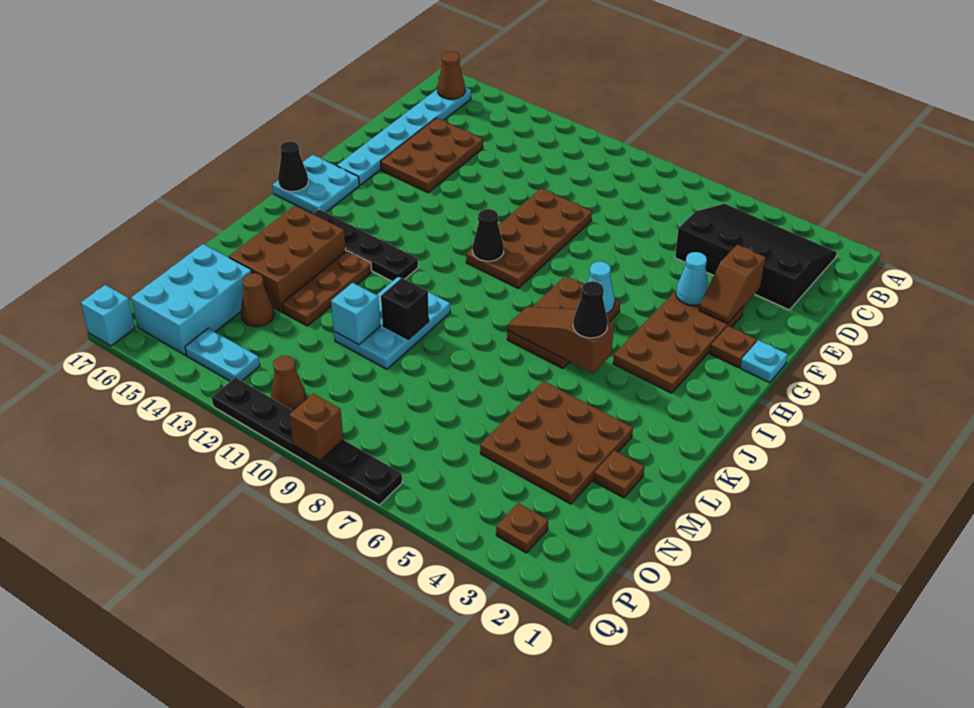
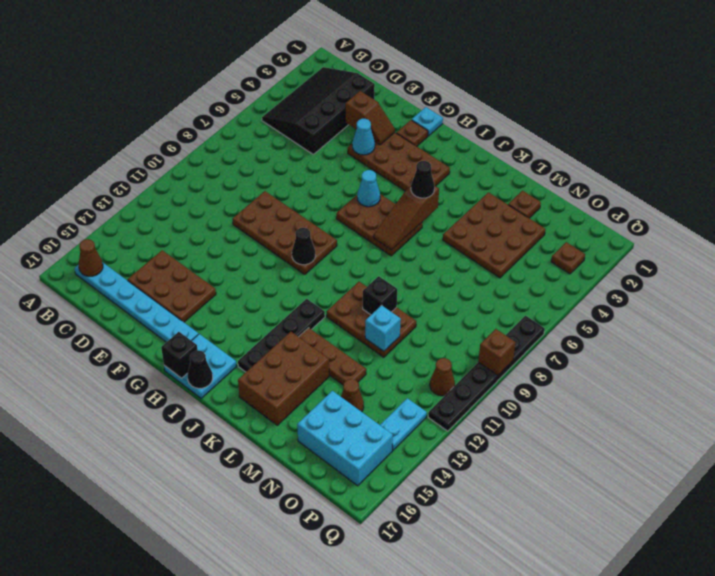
none -> black brick H17 level 2
cyan plate K10:M11 level 1 -> brown plate K10:M11 level 1
brown brick K14:M15 level 1 -> brown brick K14:L16 level 1
cyan brick Q17 level 1 -> none

